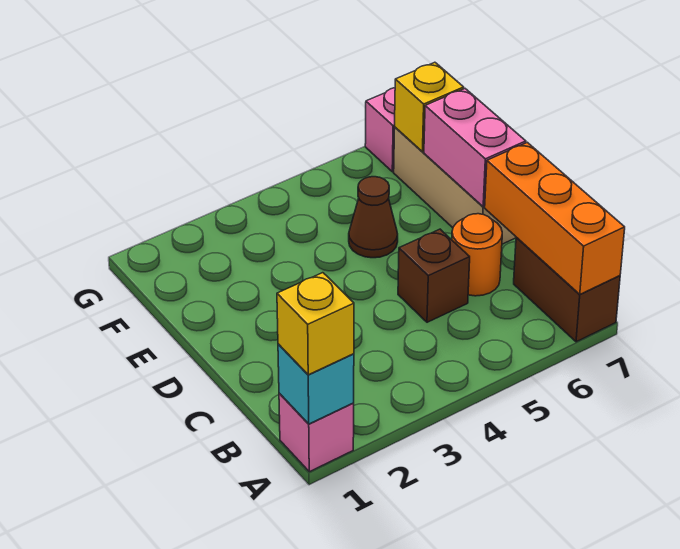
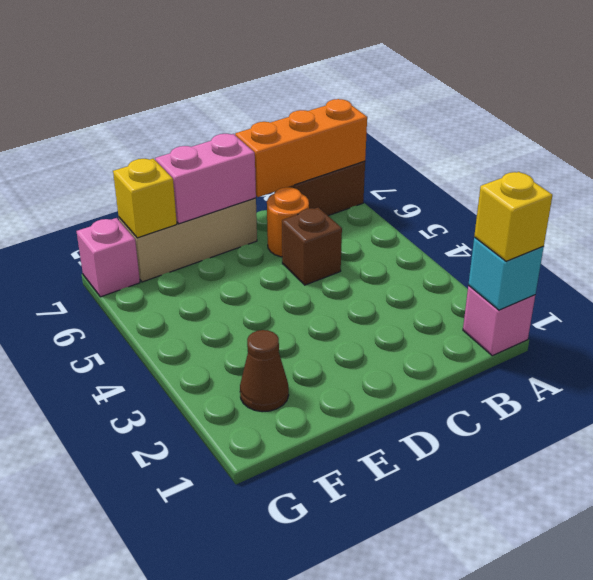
brown cone E5 level 1 -> brown cone F2 level 1

